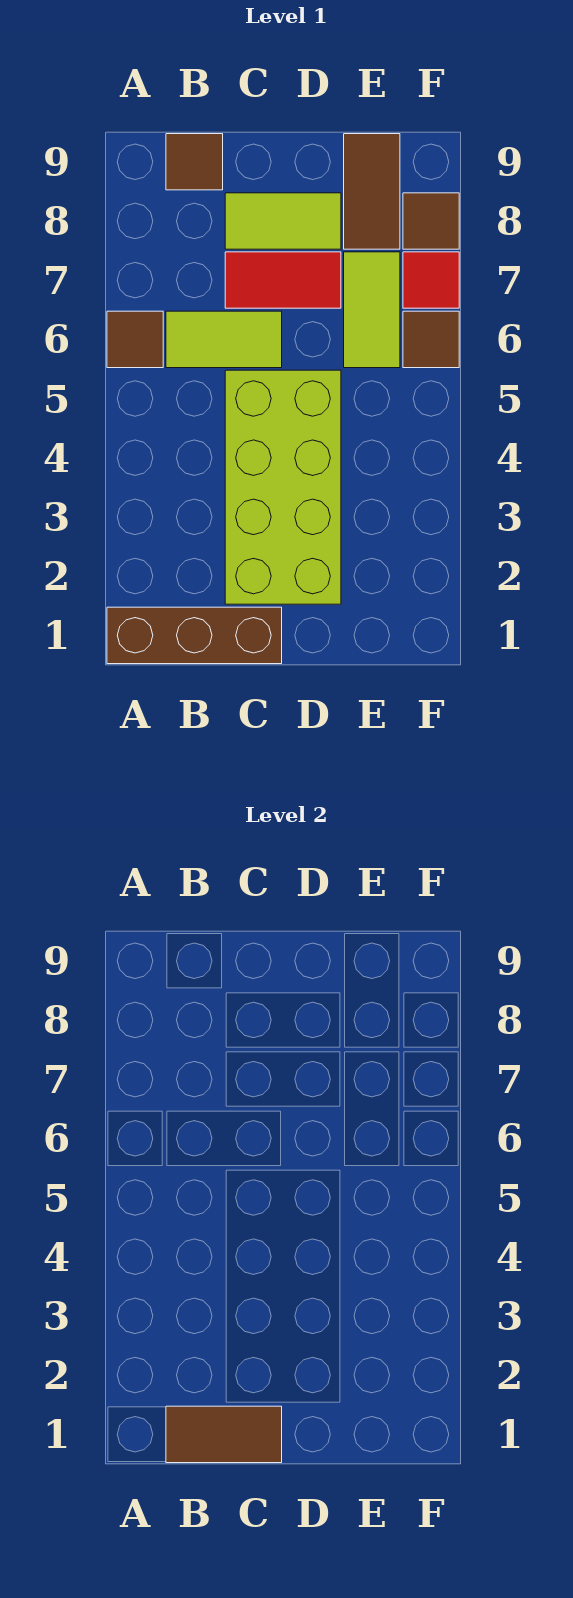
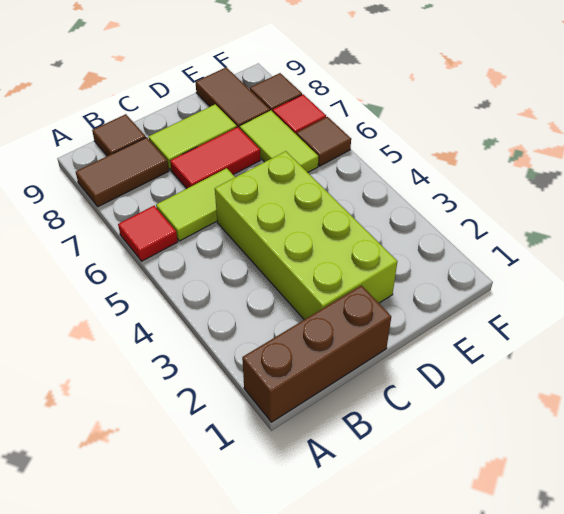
brown tile A6 level 1 -> red tile A6 level 1
brown tile B1:C1 level 2 -> brown tile A8:B8 level 1

